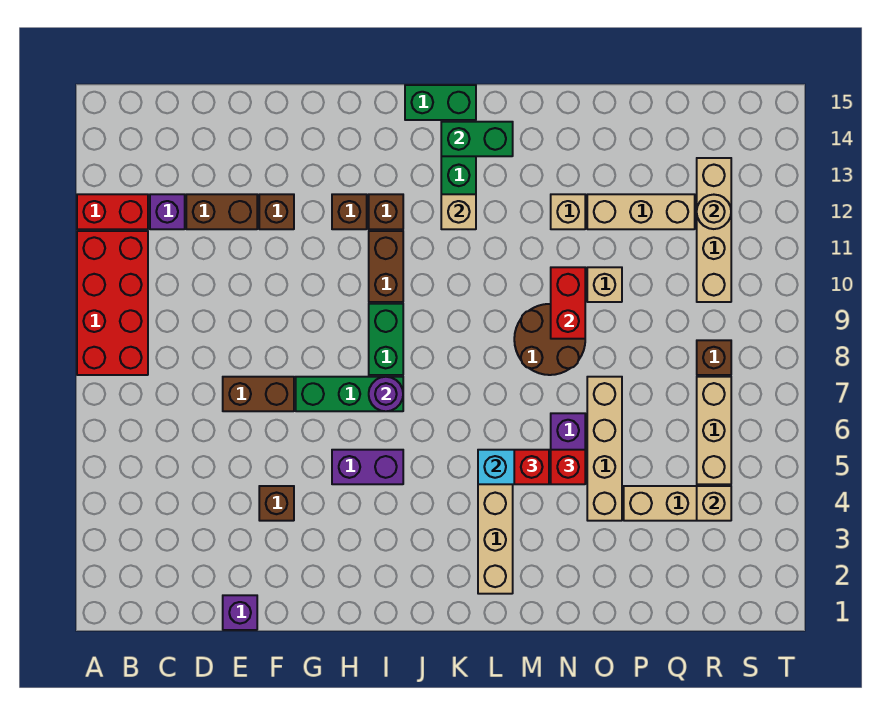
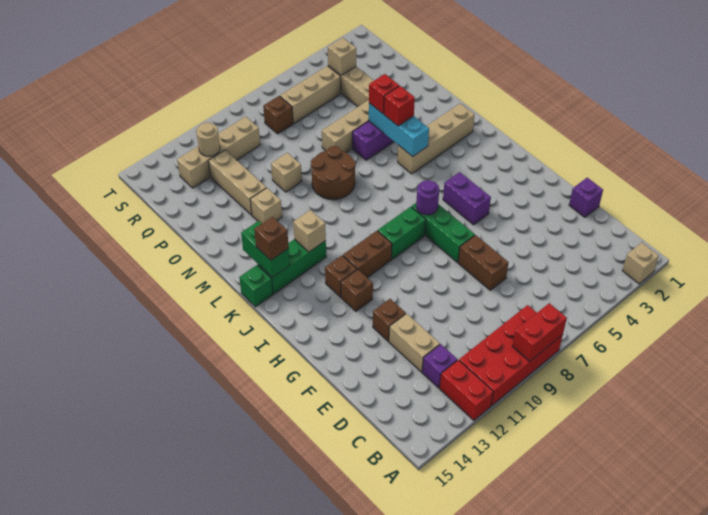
none -> tan brick A2 level 1
brown brick D12:E12 level 1 -> tan brick D12:E12 level 1
brown brick F4 level 1 -> brown brick K14 level 3
green brick J15:K15 level 1 -> green brick K15 level 1
red brick N9:N10 level 2 -> red brick A8:A9 level 2

